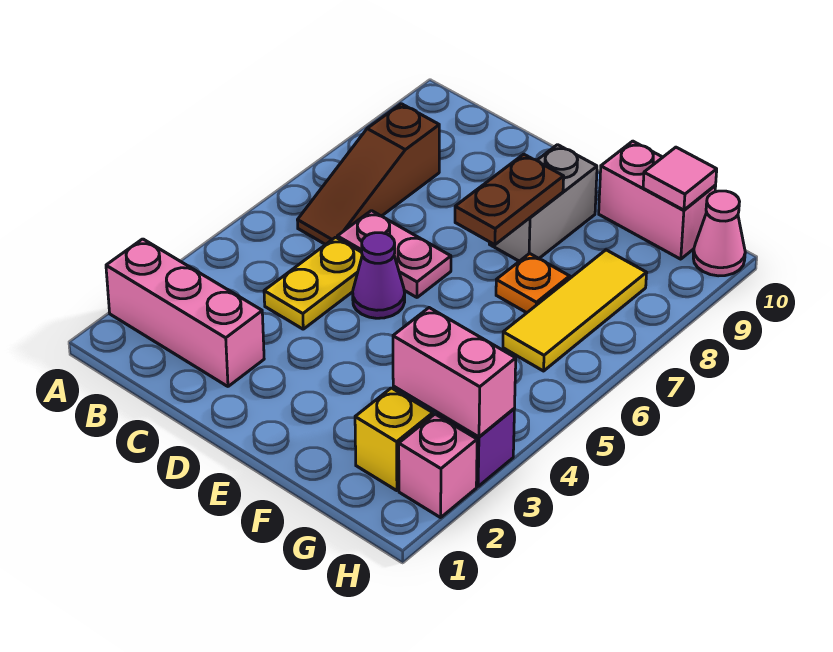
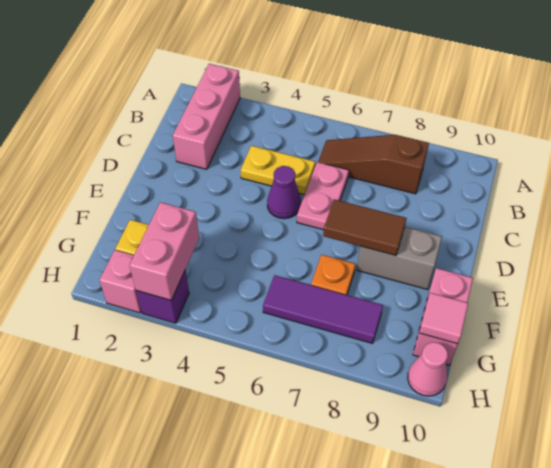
brown plate E7:E8 level 2 -> brown tile E7:E8 level 2
yellow tile G6:G8 level 1 -> purple tile G6:G8 level 1

